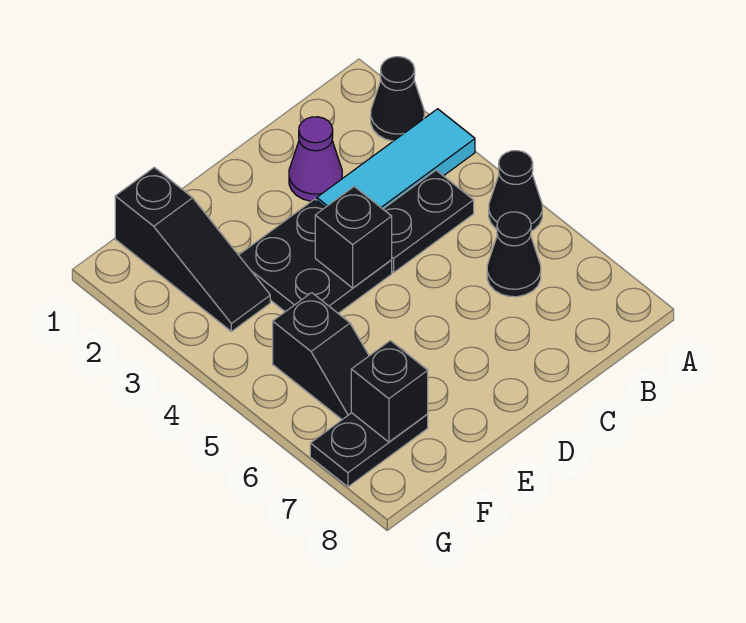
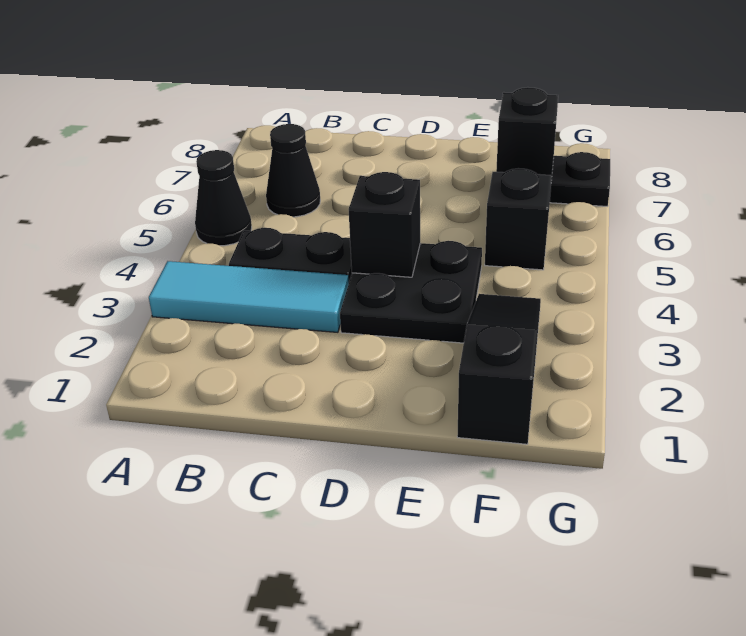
black cone A2 level 1 -> none
purple cone C2 level 1 -> none

